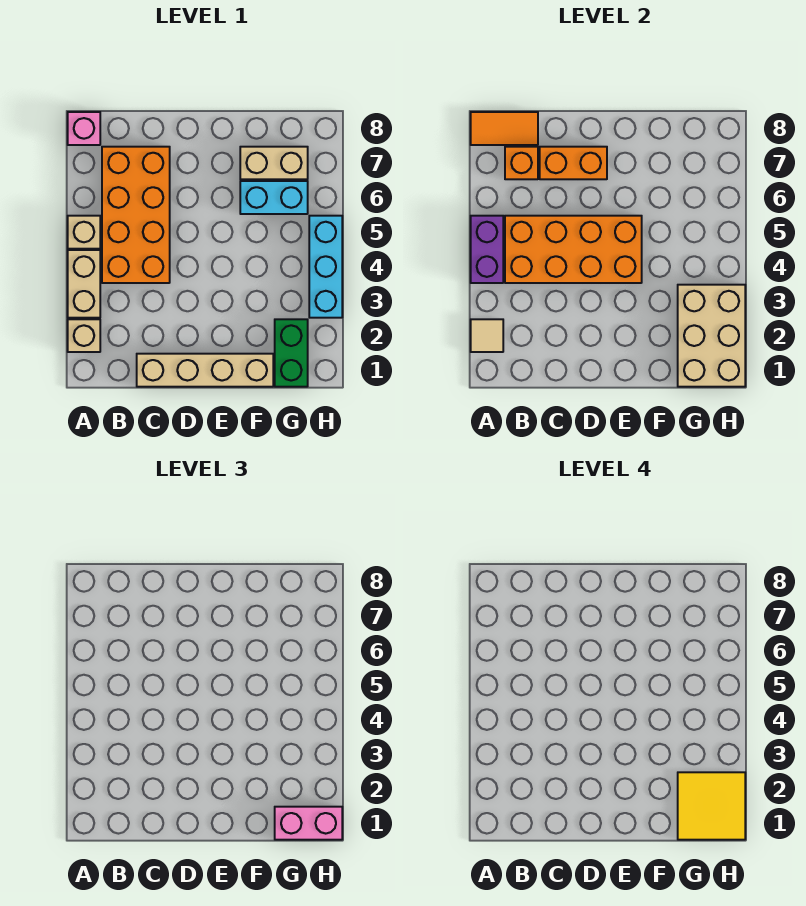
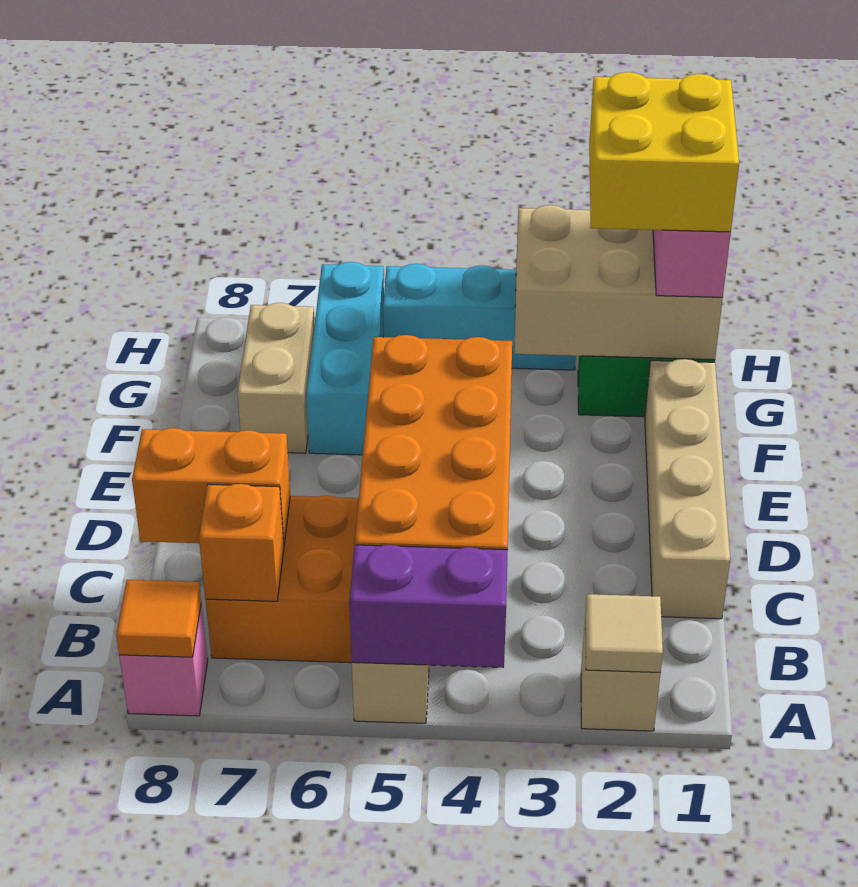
tan brick A3:A4 level 1 -> none
orange tile A8:B8 level 2 -> orange tile A8 level 2
orange brick C7:D7 level 2 -> orange brick C7:C8 level 2
cyan brick F6:G6 level 1 -> cyan brick F6:H6 level 1
yellow tile G1:H2 level 4 -> yellow brick G1:H2 level 4

